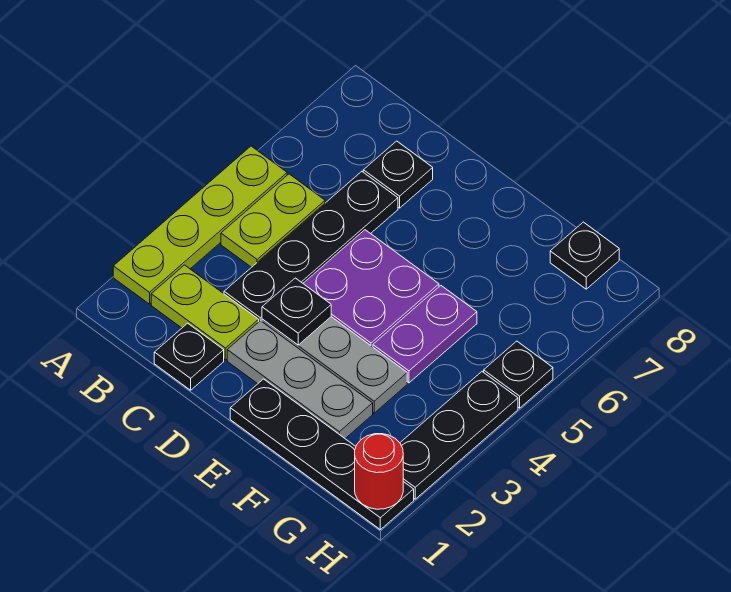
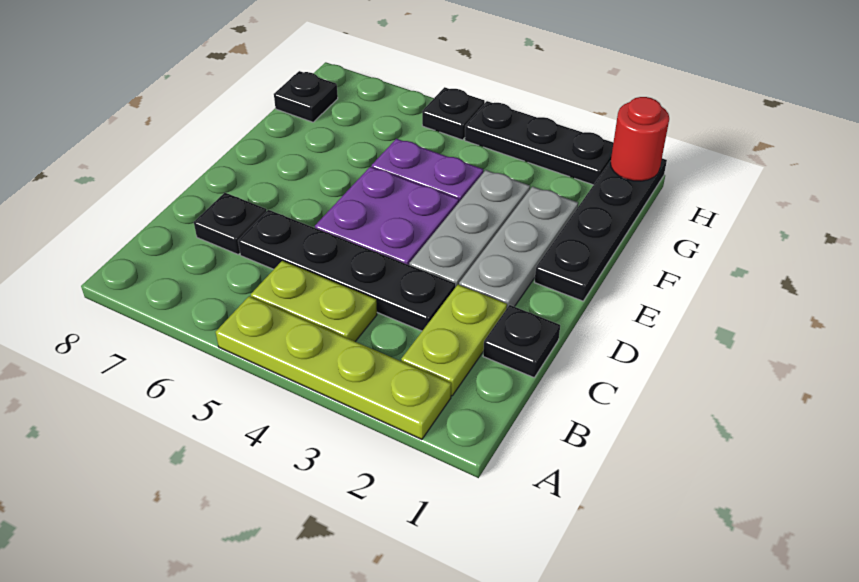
black plate D3 level 2 -> none

